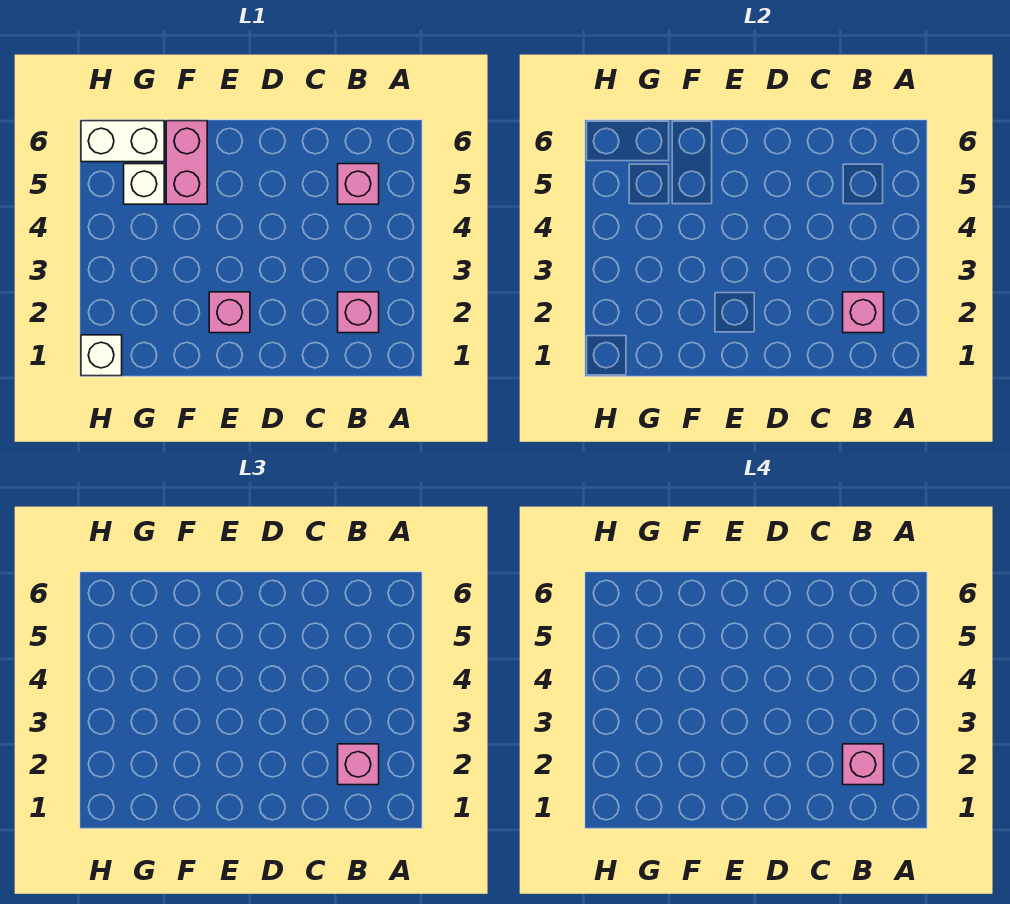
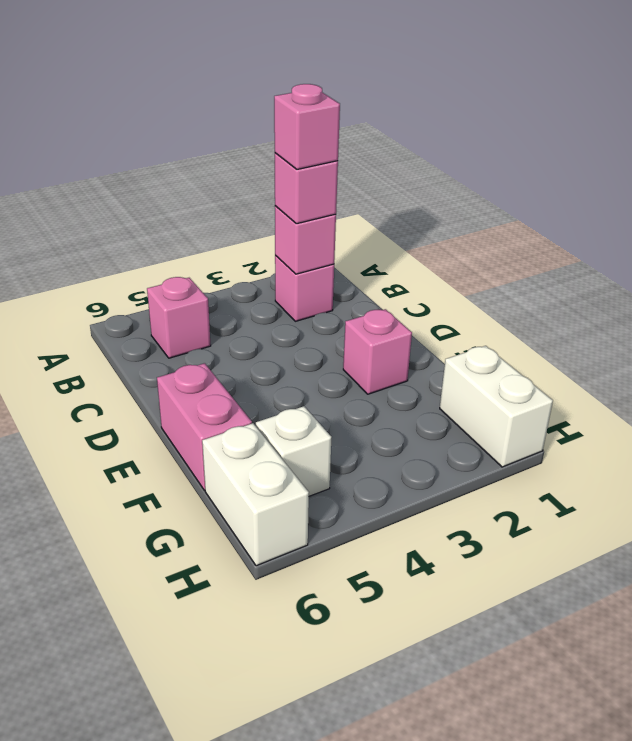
pink brick F5:F6 level 1 -> pink brick E6:F6 level 1
white brick H1 level 1 -> white brick G1:H1 level 1

